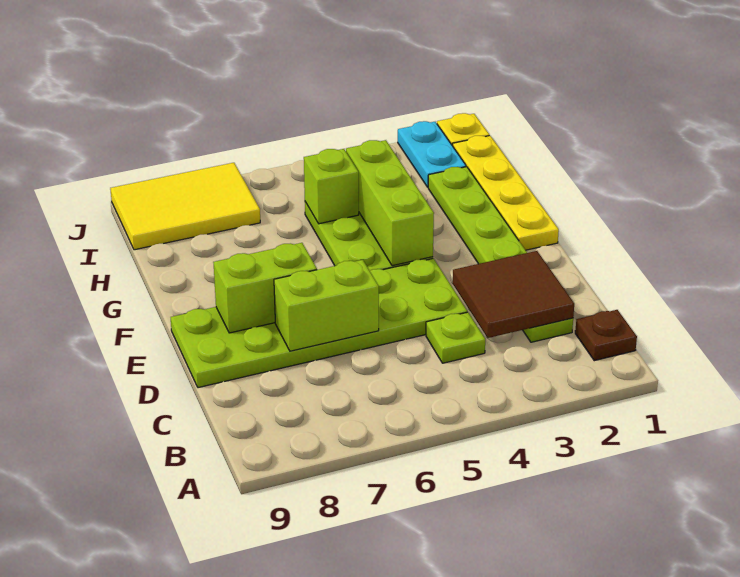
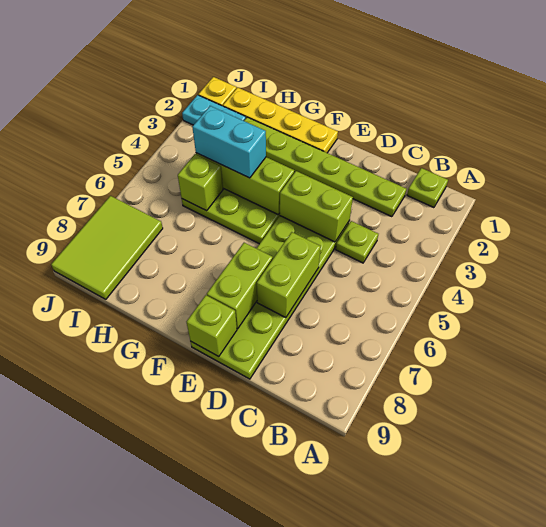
brown plate B1 level 1 -> lime plate B1 level 1
brown tile C2:D3 level 2 -> none
none -> lime brick D4:E4 level 2
none -> lime brick E9 level 2
none -> cyan brick G4:H4 level 3
yellow tile I7:J9 level 1 -> lime tile I7:J9 level 1

